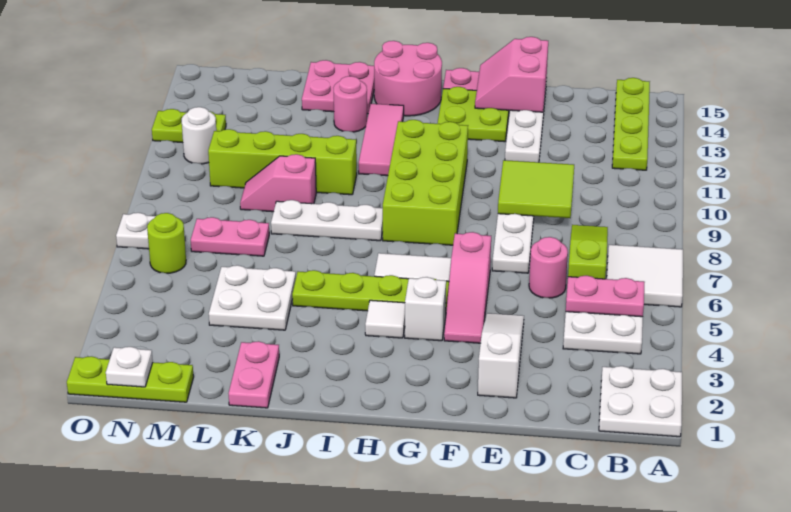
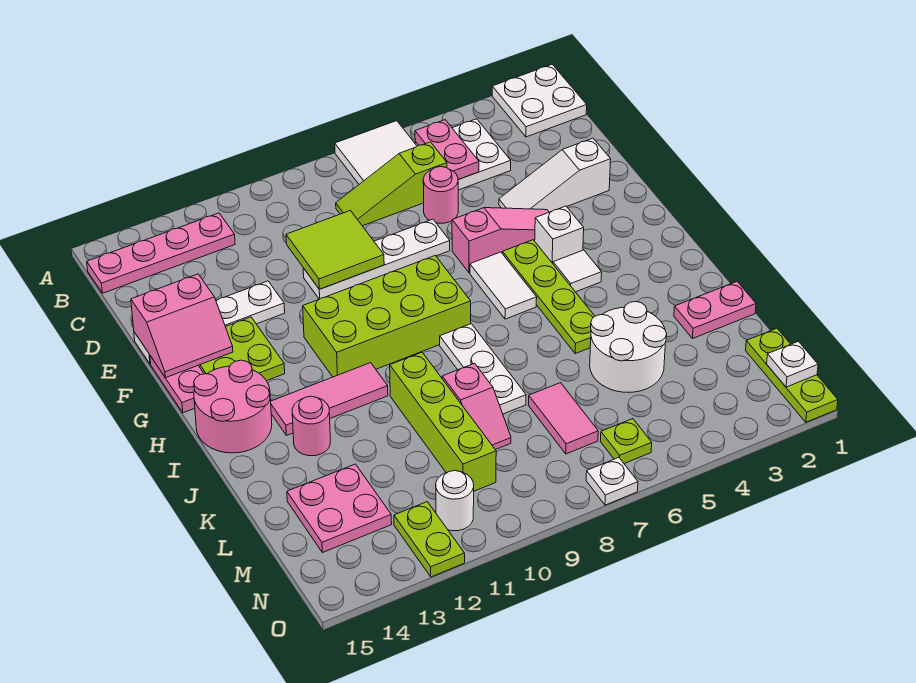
lime plate B12:B15 level 1 -> pink plate B12:B15 level 1
pink plate J14:K15 level 1 -> pink plate L13:M14 level 1
white plate K4:L5 level 1 -> white round brick K4:L5 level 1
pink plate L7:M7 level 1 -> pink tile L7:M7 level 1
lime round brick N6 level 1 -> lime plate N6 level 1

